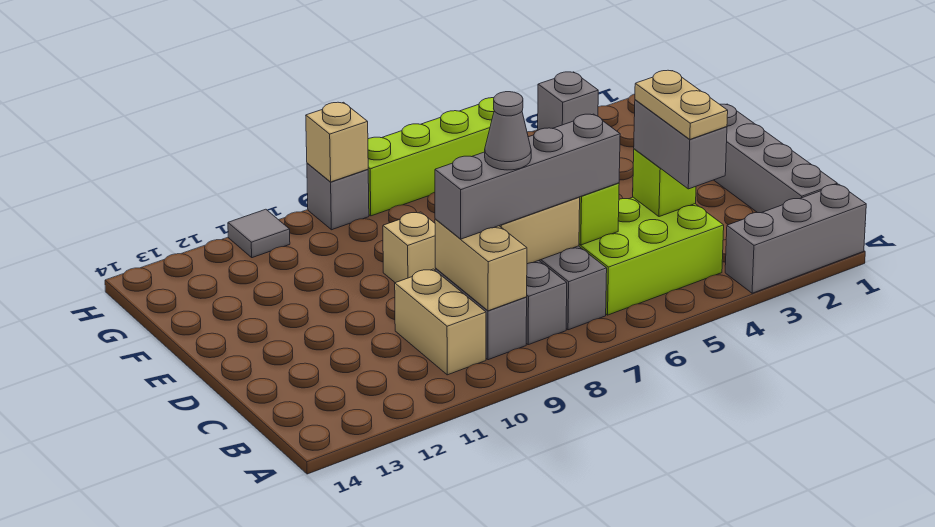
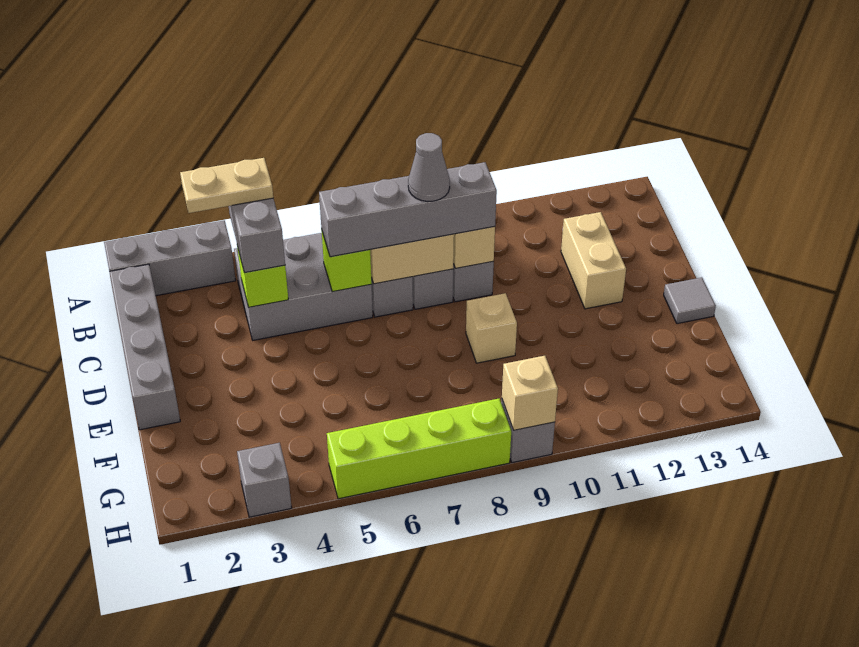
lime brick B4:C6 level 1 -> grey brick B4:C6 level 1
tan plate B4:C4 level 4 -> tan plate B3:B4 level 4
tan brick B10:C10 level 1 -> tan brick C12:D12 level 1
grey tile H11 level 1 -> grey tile E14 level 1

